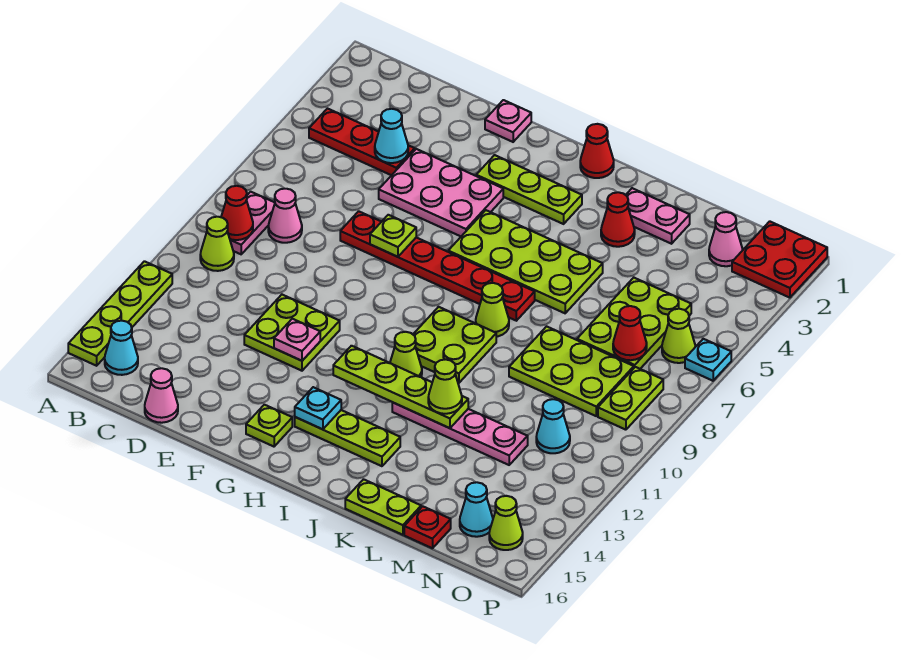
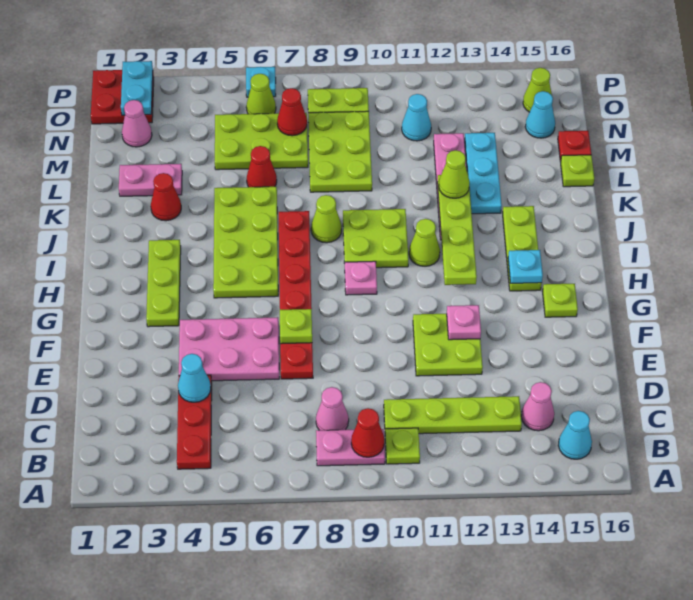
lime plate A12:A15 level 1 -> lime plate C10:C13 level 1
lime cone B10 level 1 -> lime plate B10 level 1
pink cone D16 level 1 -> pink cone C14 level 1
pink plate E4:G5 level 1 -> pink plate E4:F6 level 1
pink plate F1 level 1 -> pink plate H9 level 1
red cone I1 level 1 -> red cone L6 level 1
pink plate K2:L2 level 1 -> pink plate L2:L3 level 1
none -> cyan plate K13:M13 level 1
lime plate K16:L16 level 1 -> lime plate L16 level 1
none -> cyan plate O2:P2 level 2

